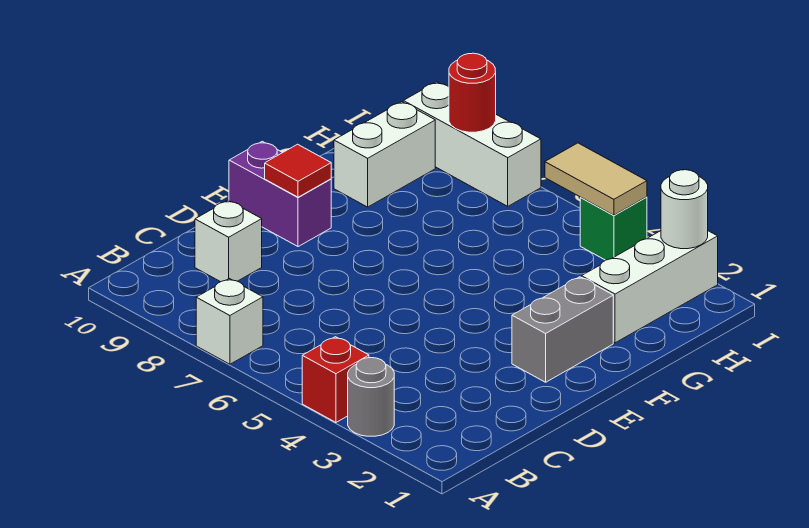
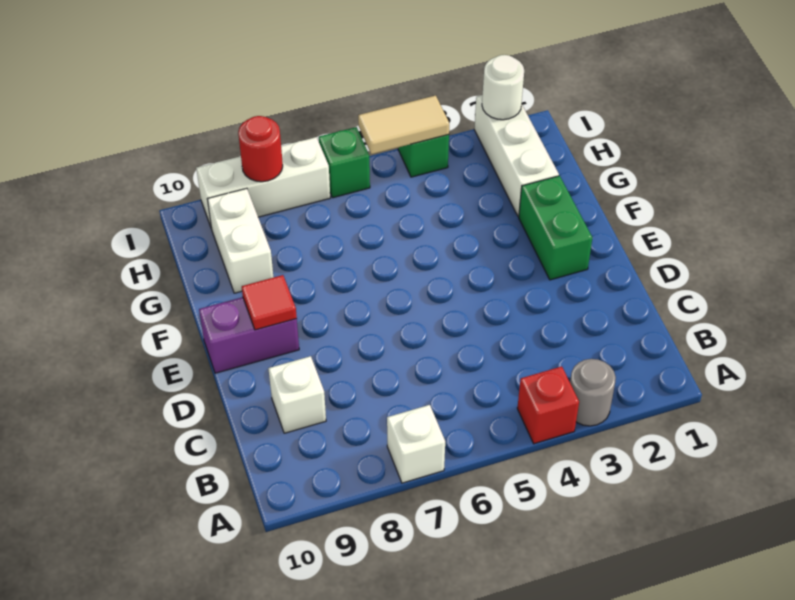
grey brick E2:F2 level 1 -> green brick E2:F2 level 1
none -> green brick I6 level 1

